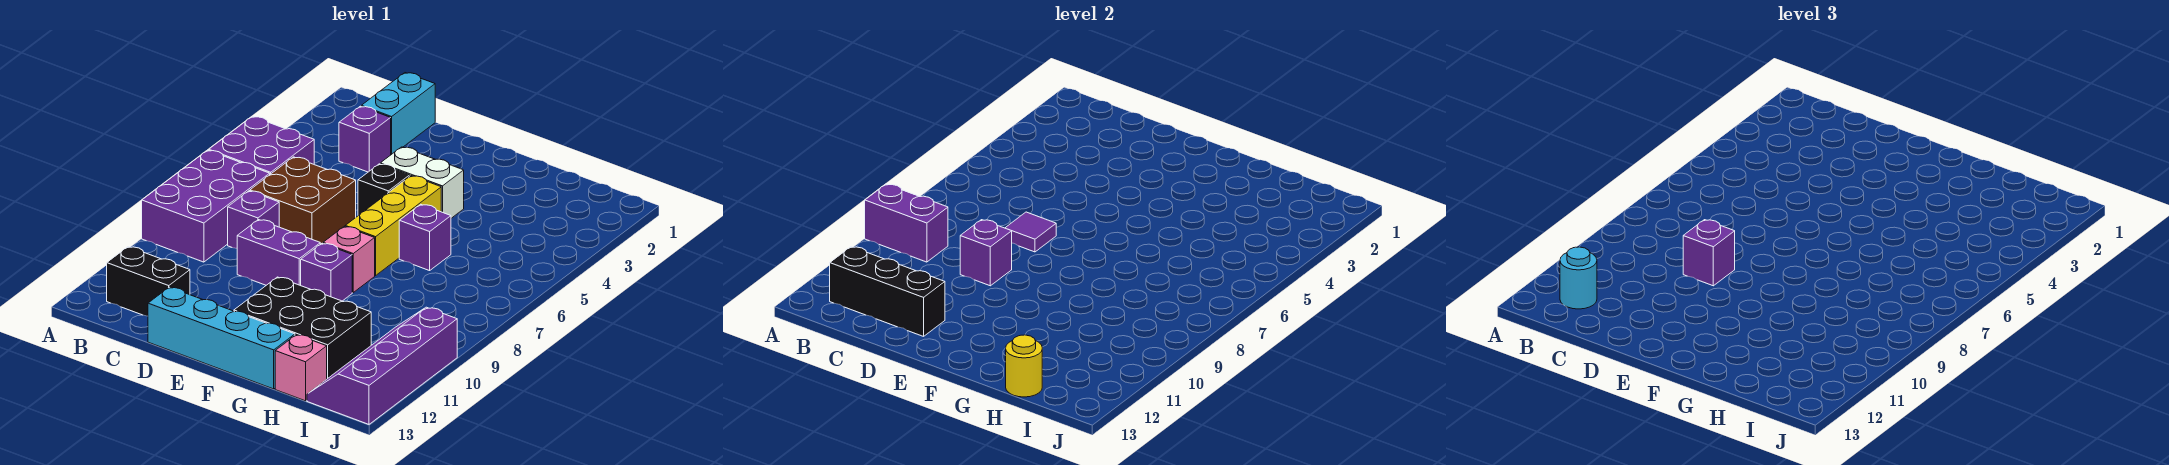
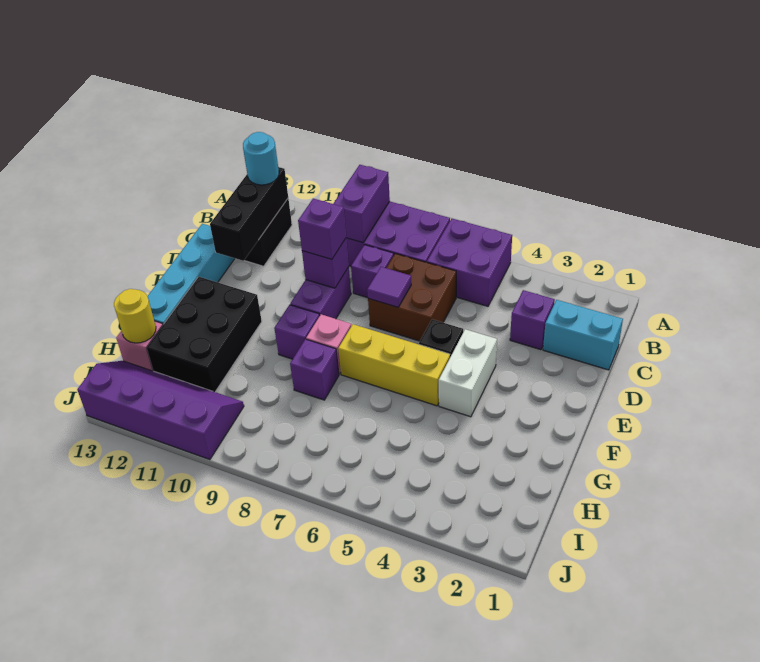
purple brick G6 level 1 -> purple brick G8 level 1

